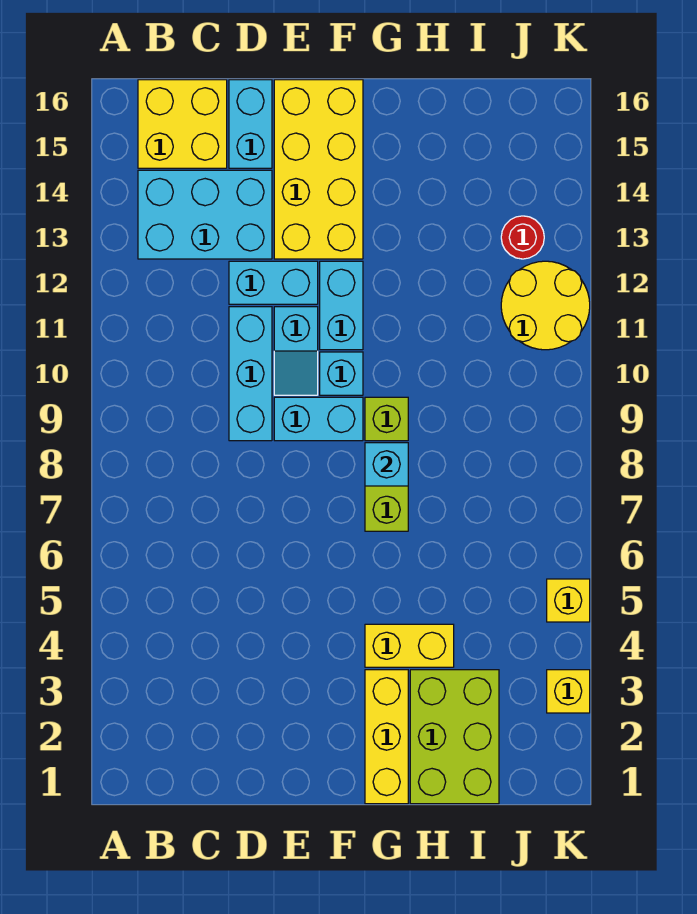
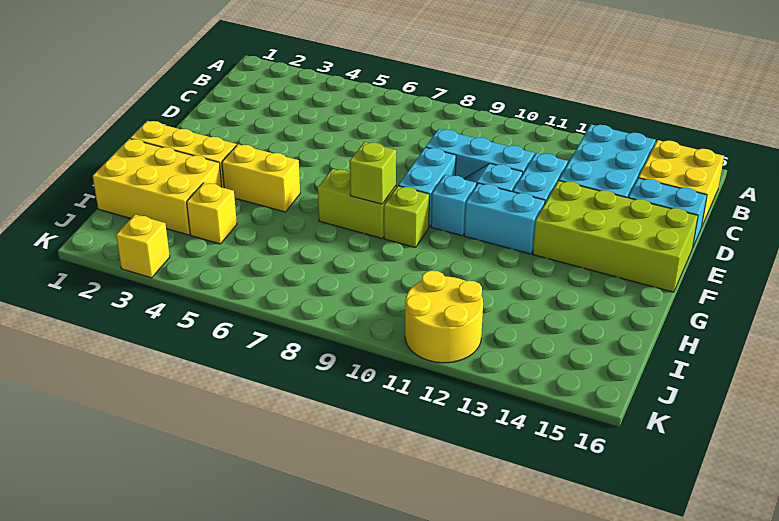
yellow brick E13:F16 level 1 -> lime brick E13:F16 level 1
yellow brick G4:H4 level 1 -> yellow brick G4:G5 level 1
cyan brick G8 level 2 -> lime brick G8 level 2
lime brick H1:I3 level 1 -> yellow brick H1:I3 level 1
red round brick J13 level 1 -> none
yellow brick K5 level 1 -> yellow brick I4 level 1

